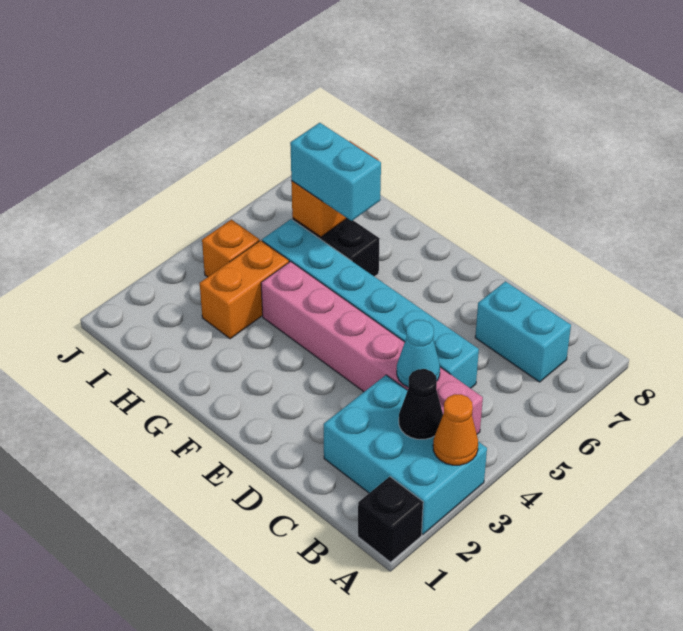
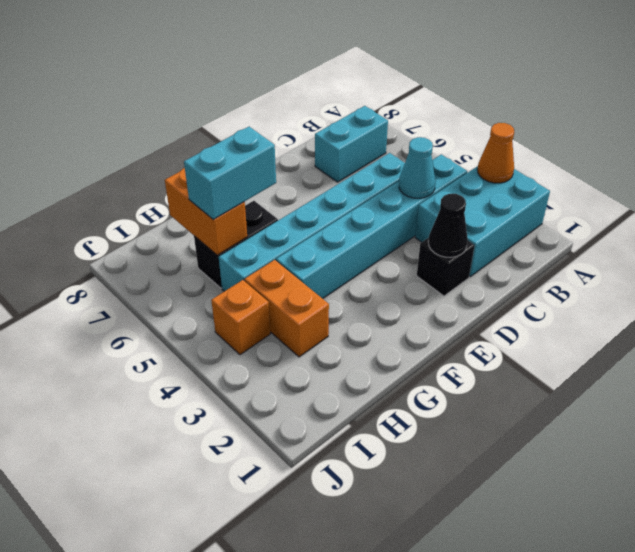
black brick A1 level 1 -> black brick D2 level 1
black cone B3 level 2 -> black cone D2 level 2
pink brick B4:G4 level 1 -> cyan brick B4:G4 level 1

